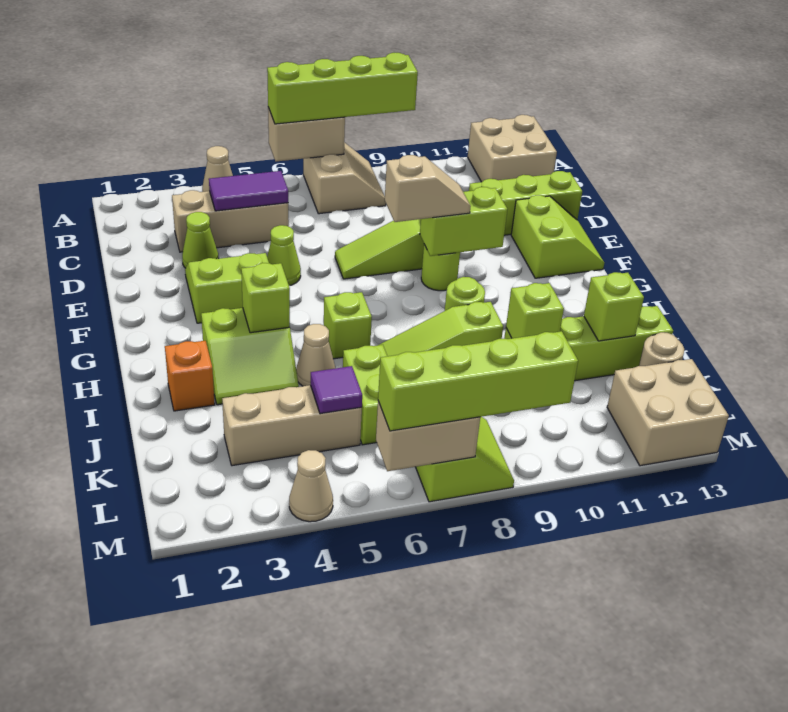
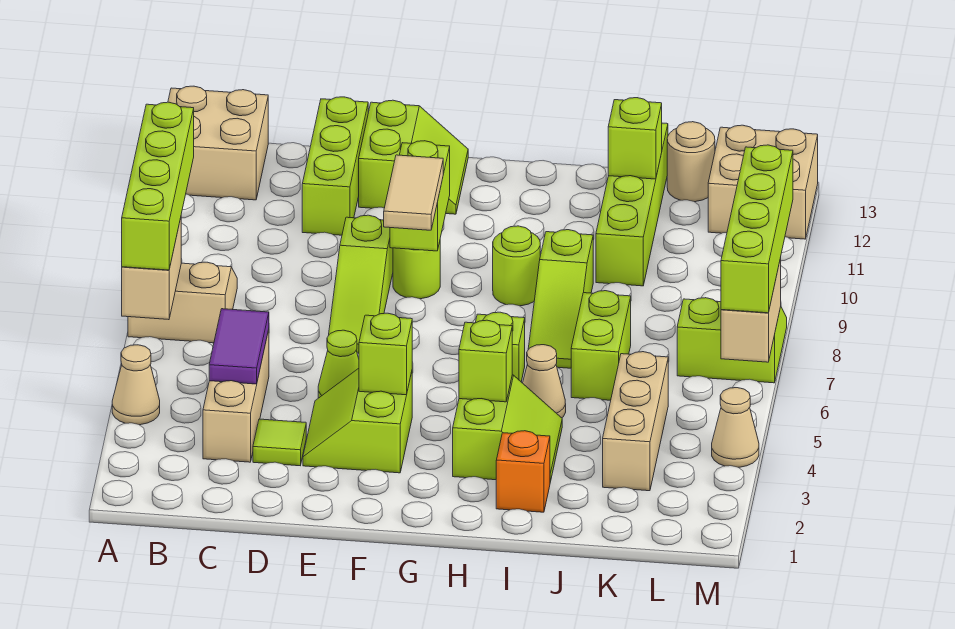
lime cone D3 level 1 -> lime tile D3 level 1
lime slope E12:F13 level 1 top 12 -> lime slope E12:F13 level 1 top E
tan slope F8:F9 level 3 top 8 -> tan tile F8:F9 level 3
lime brick J6:K6 level 1 -> lime brick J6:J7 level 1
lime brick J10 level 2 -> lime brick F4 level 2
purple tile K5 level 2 -> none

